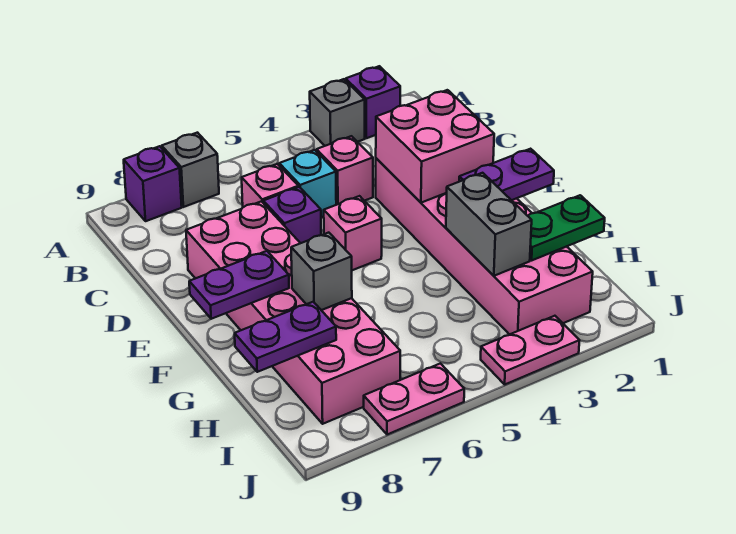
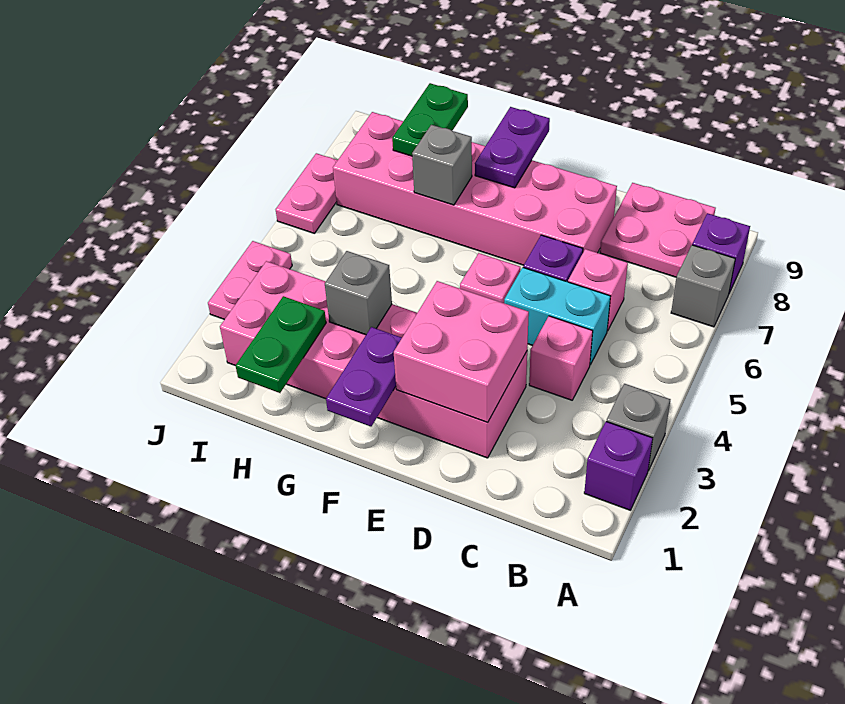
none -> pink plate B8:C9 level 1
cyan brick C5 level 1 -> cyan brick C5:D5 level 1
grey brick G3:H3 level 2 -> grey brick G3 level 2
purple plate H8:H9 level 2 -> green plate H8:H9 level 2

